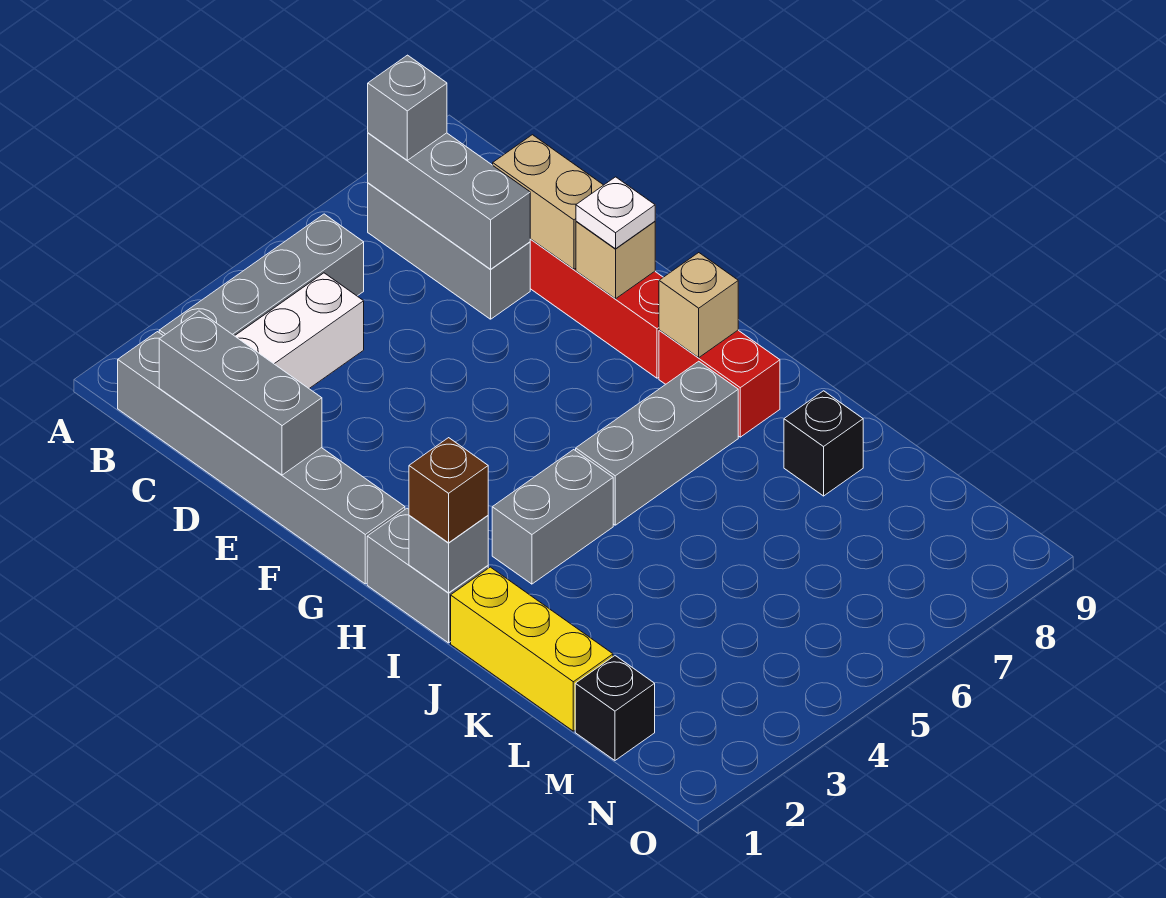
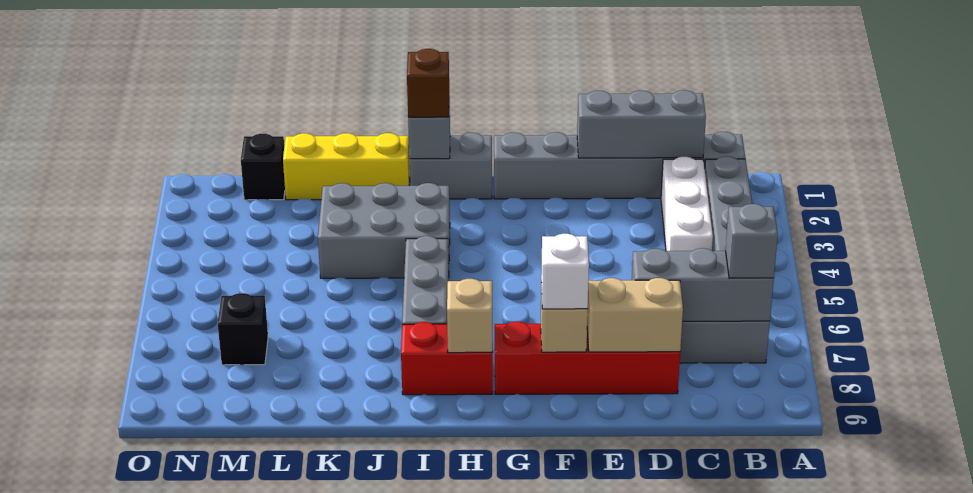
white plate F8 level 3 -> white brick F8 level 3
grey brick I3:I4 level 1 -> grey brick I3:K4 level 1
black brick K8 level 1 -> black brick M7 level 1

